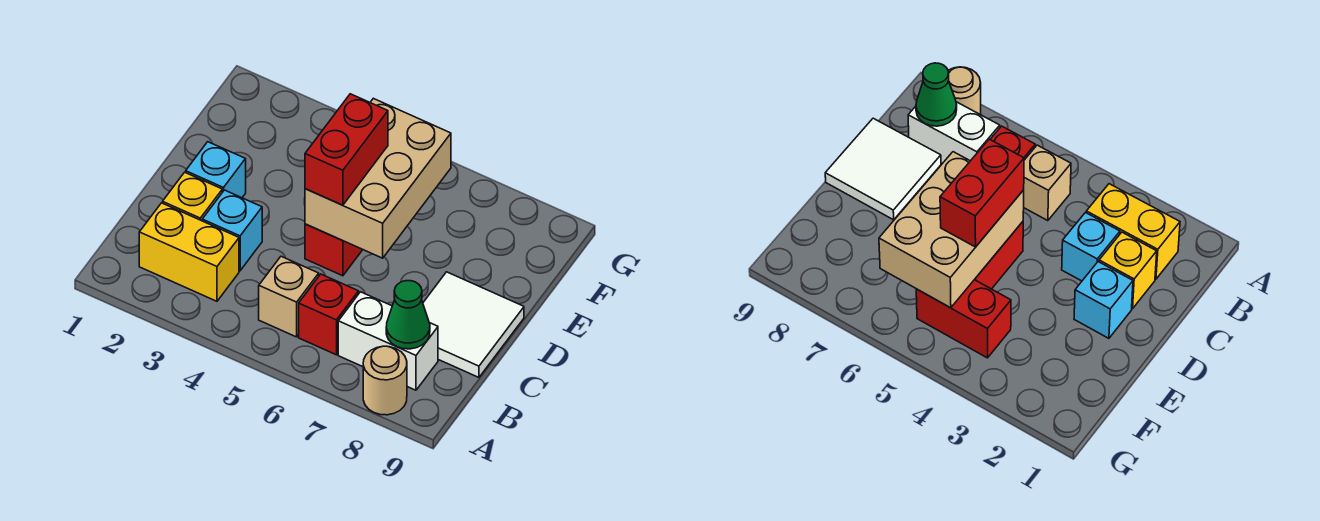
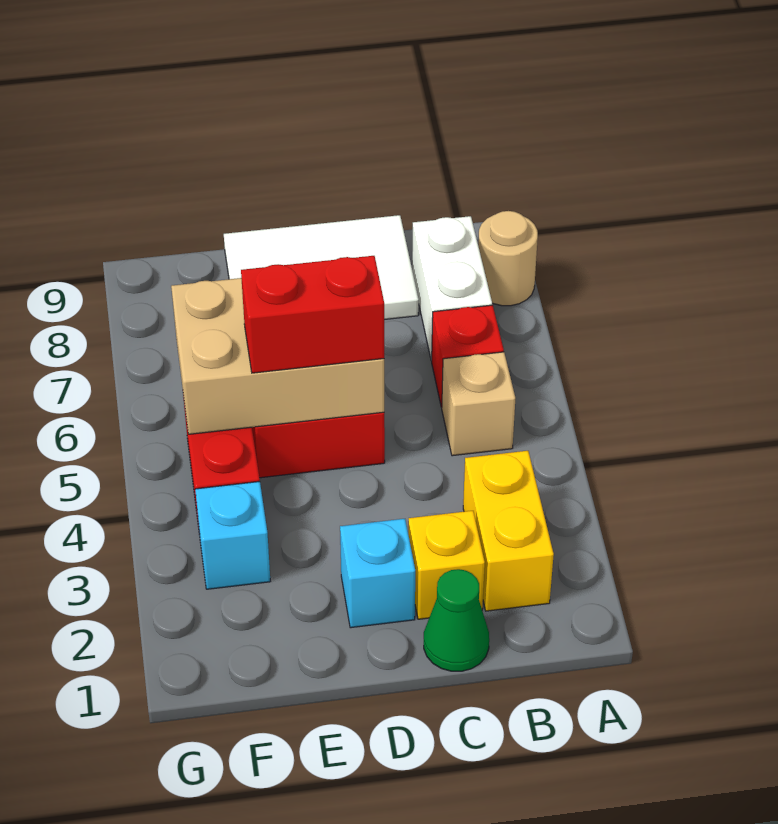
green cone B8 level 2 -> green cone C1 level 1
cyan brick C3 level 1 -> cyan brick F3 level 1
white tile C8:D9 level 1 -> white tile C8:E9 level 1

